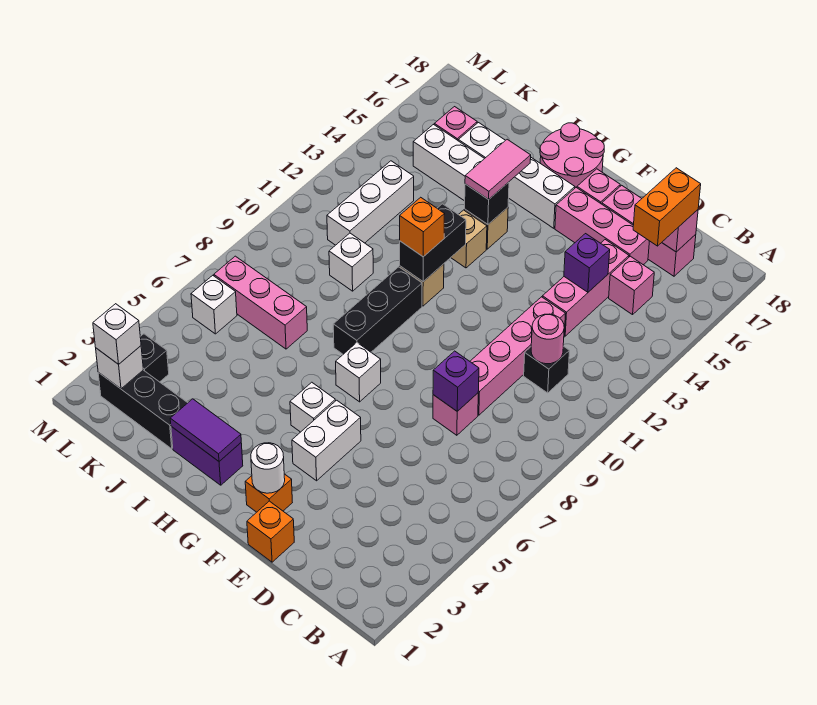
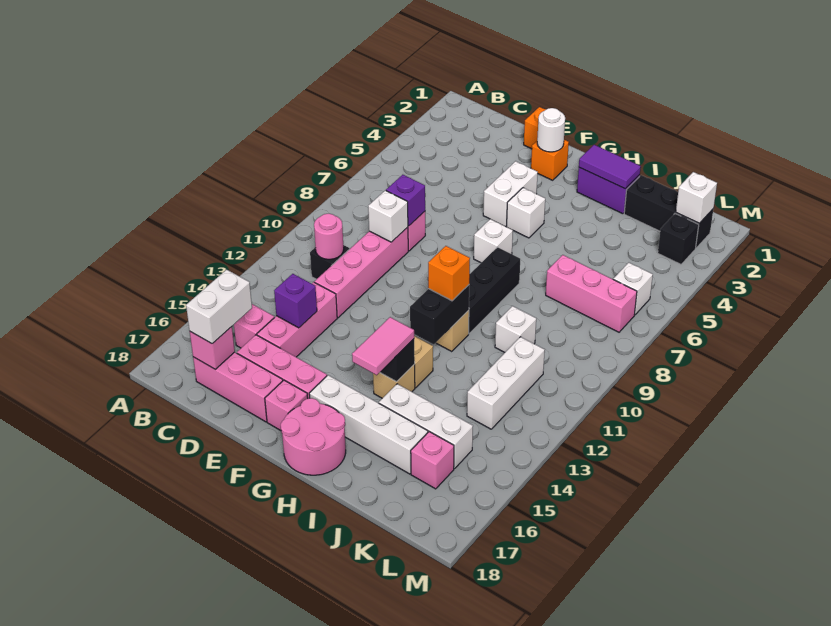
orange brick C16:C17 level 3 -> white brick C16:C17 level 3
white brick L2 level 3 -> white brick D9 level 2

